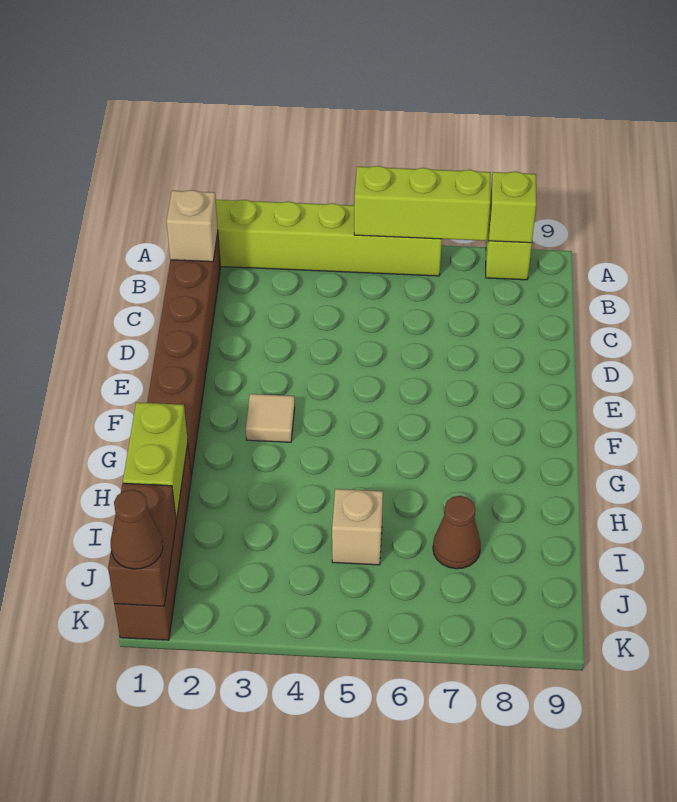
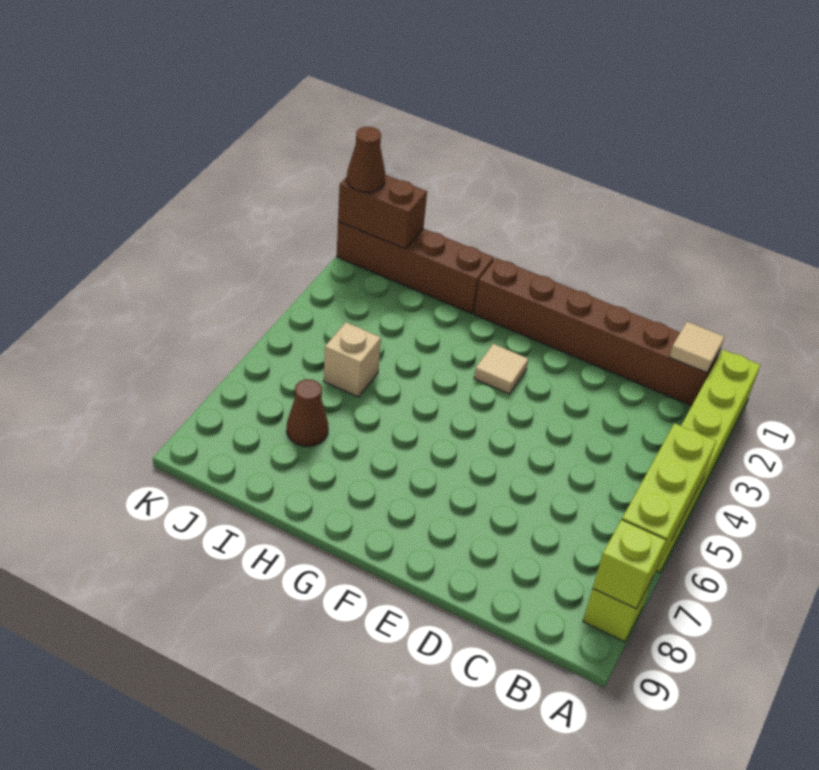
tan brick B1 level 2 -> tan tile B1 level 2
lime brick H1:I1 level 2 -> none

